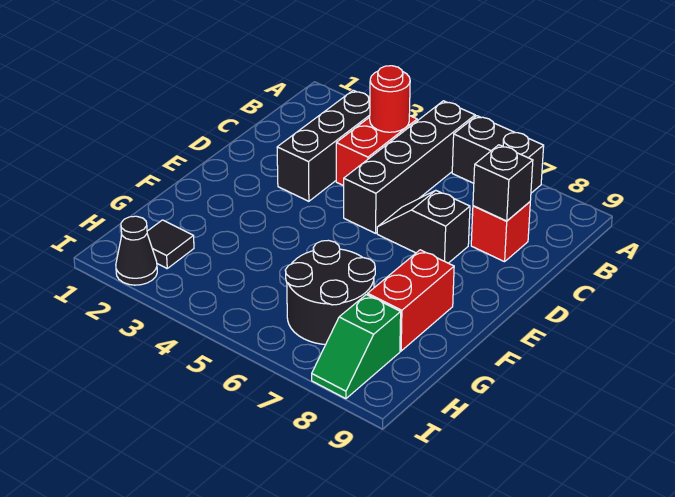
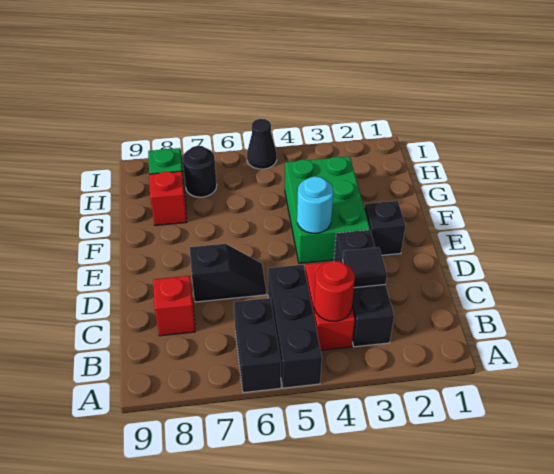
black brick A5:D5 level 1 -> black brick A5:C5 level 1
black brick A6:A7 level 1 -> black brick A6:B6 level 1
black brick C8 level 2 -> black brick E2 level 1
none -> green brick E3:G4 level 1
none -> cyan round brick E4 level 2
red brick F8:G8 level 1 -> red brick G8 level 1
black round brick G6:H7 level 1 -> black round brick H7 level 1
black tile H2 level 1 -> black tile C3 level 2
black cone I2 level 1 -> black cone I5 level 1

